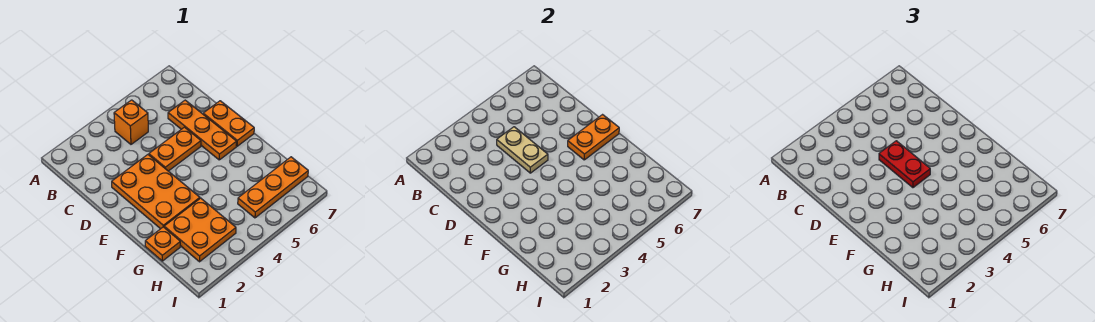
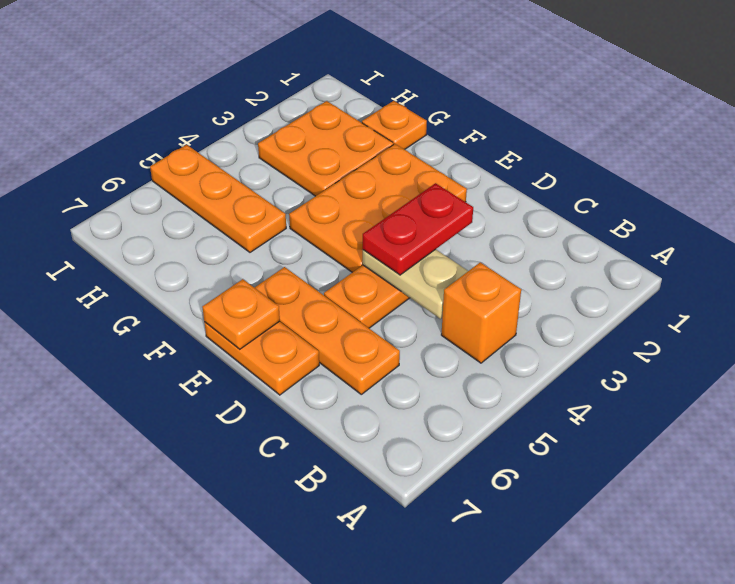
orange plate D2:F3 level 1 -> orange plate E2:F4 level 1
red plate D4:E4 level 3 -> red plate D3:D4 level 3
orange plate E6:E7 level 2 -> orange plate E7 level 2
orange plate H5:H7 level 1 -> orange plate G5:I5 level 1

